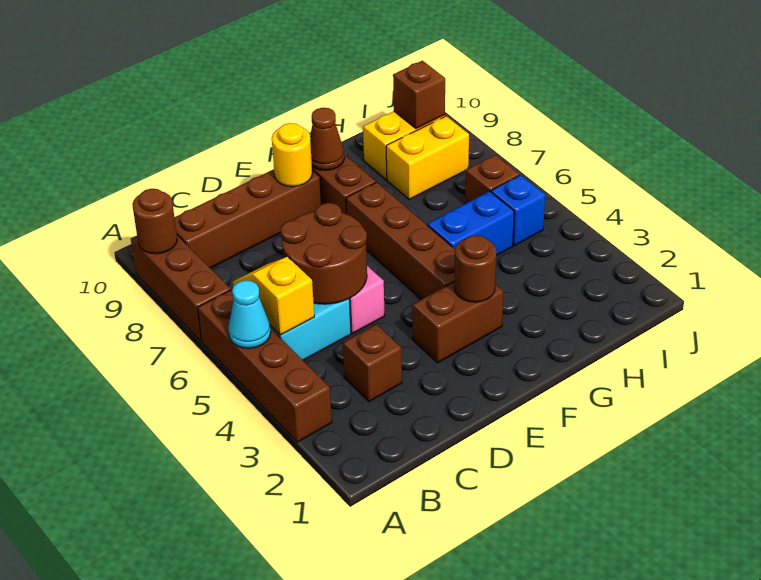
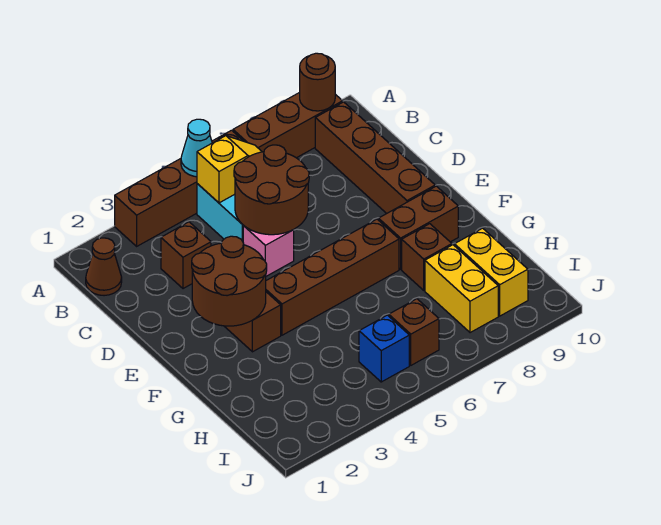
yellow round brick E9 level 2 -> none
brown round brick F3 level 2 -> brown round brick E2:F3 level 2
brown cone F9 level 2 -> brown cone B1 level 1
blue brick G5:H5 level 1 -> none
brown brick I9 level 2 -> brown brick G8 level 1

